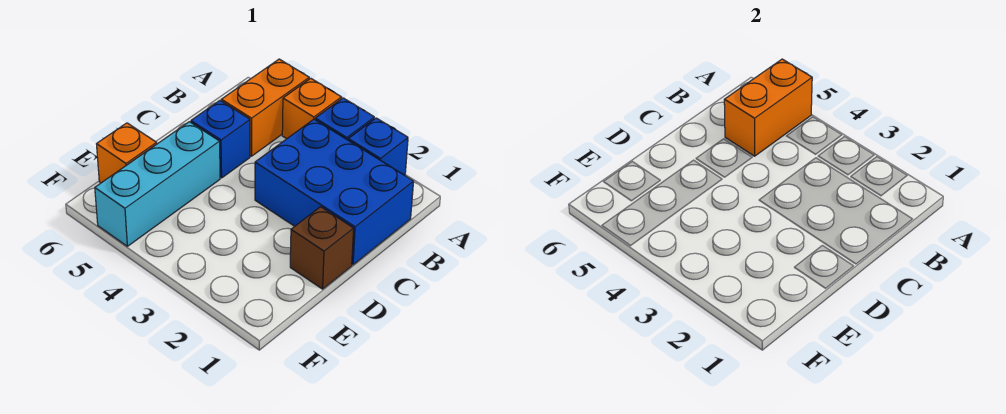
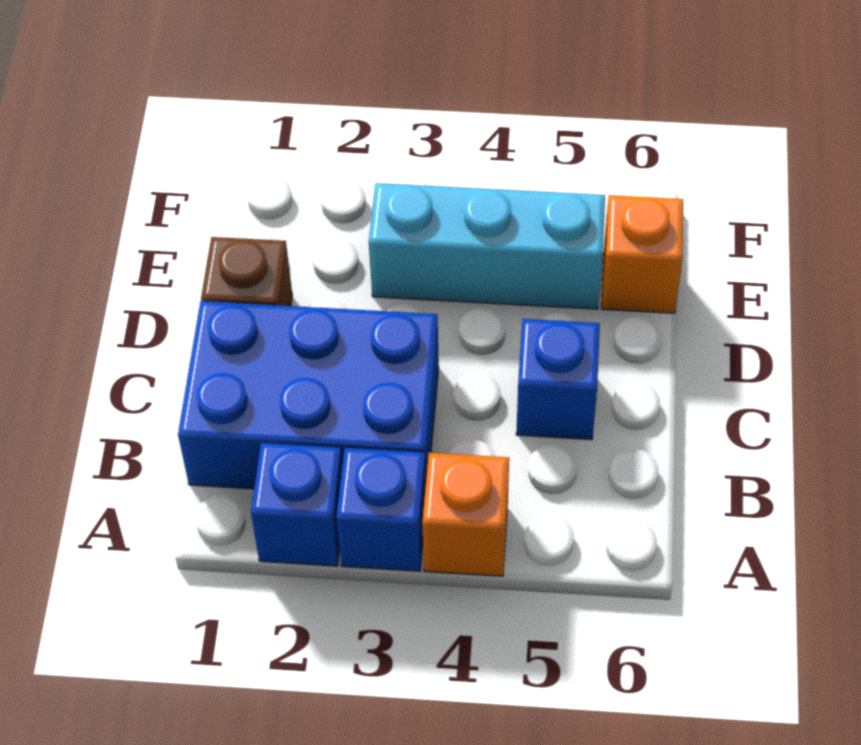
orange brick A5:B5 level 1 -> none
orange brick A5:B5 level 2 -> none
cyan brick D5:F5 level 1 -> cyan brick E3:E5 level 1

